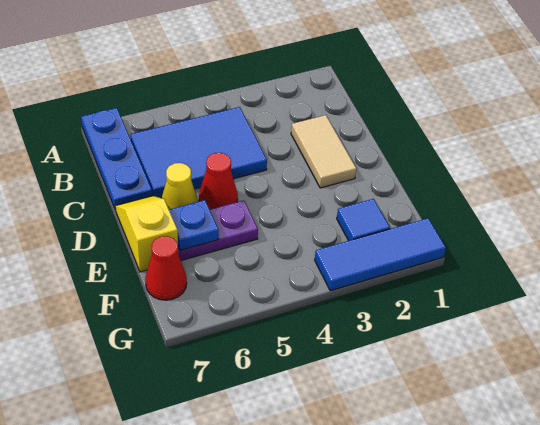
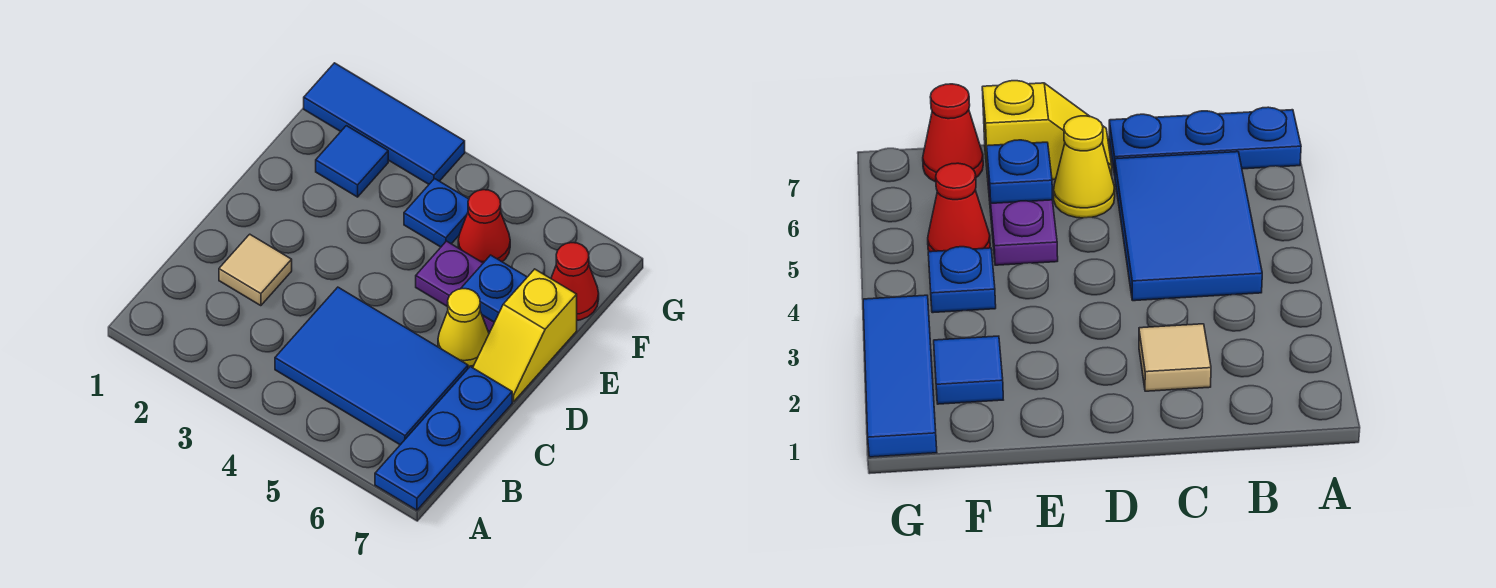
tan tile C2:D2 level 1 -> tan tile C2 level 1
red cone D5 level 1 -> red cone F5 level 1
none -> blue plate F4 level 1

